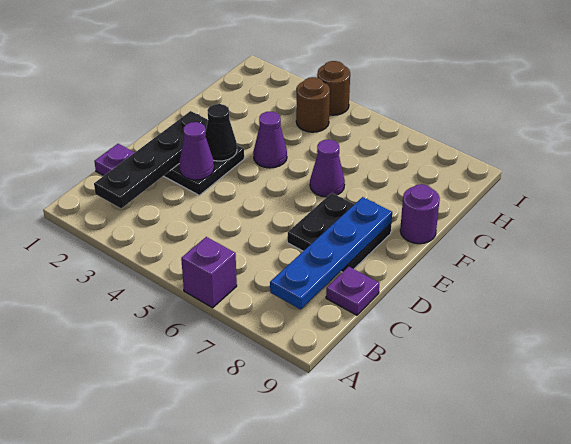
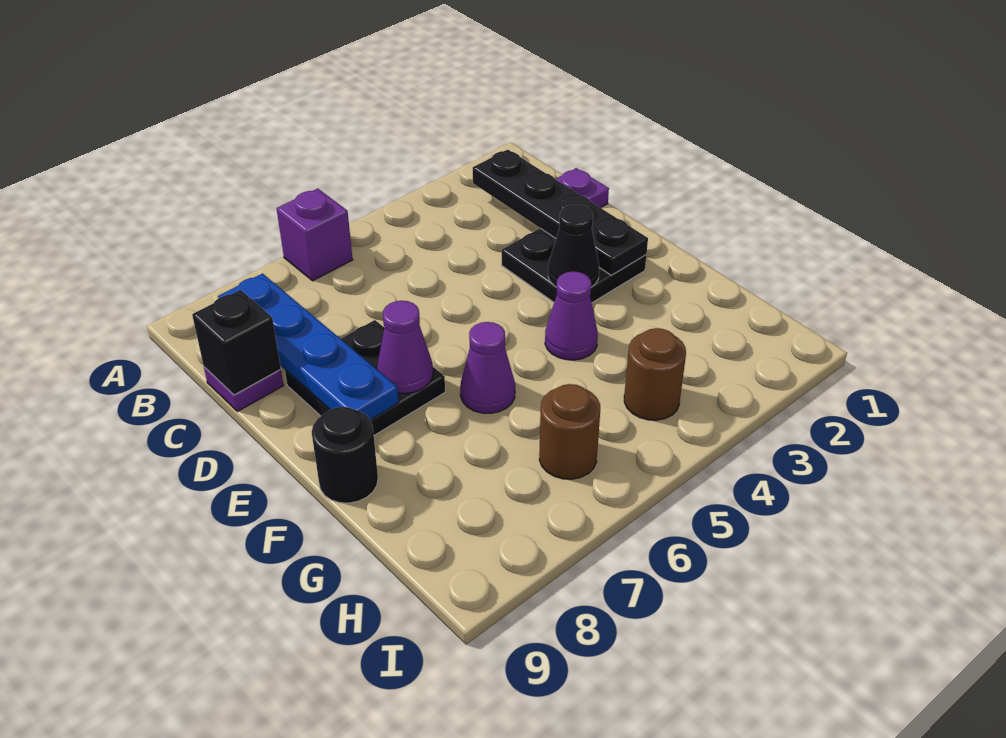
none -> black brick C9 level 2
purple cone D3 level 2 -> purple cone E7 level 2
purple round brick F9 level 1 -> black round brick F9 level 1
brown round brick I4 level 1 -> brown round brick H6 level 1

